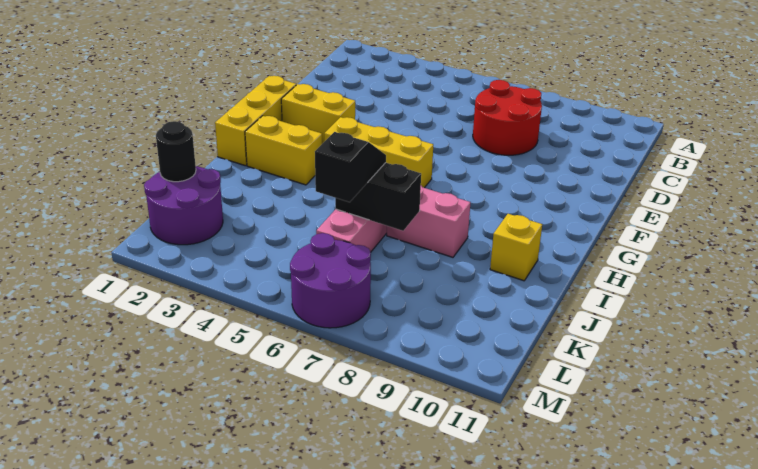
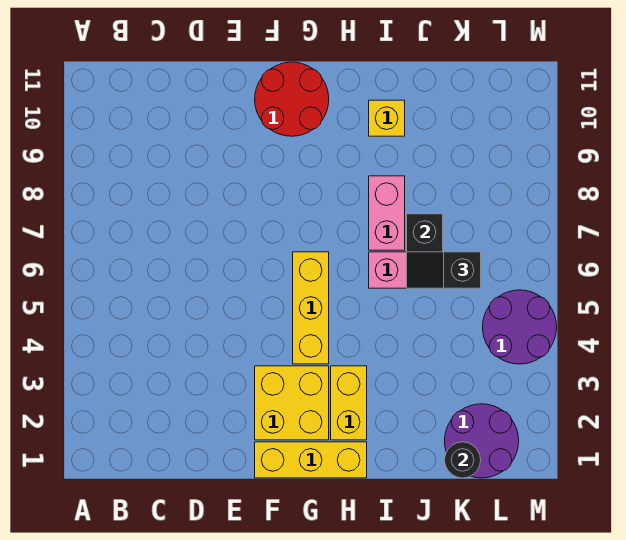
red round brick C7:D8 level 1 -> red round brick F10:G11 level 1
yellow brick F2:F3 level 1 -> yellow brick F2:G3 level 1
purple round brick L6:M7 level 1 -> purple round brick L4:M5 level 1

